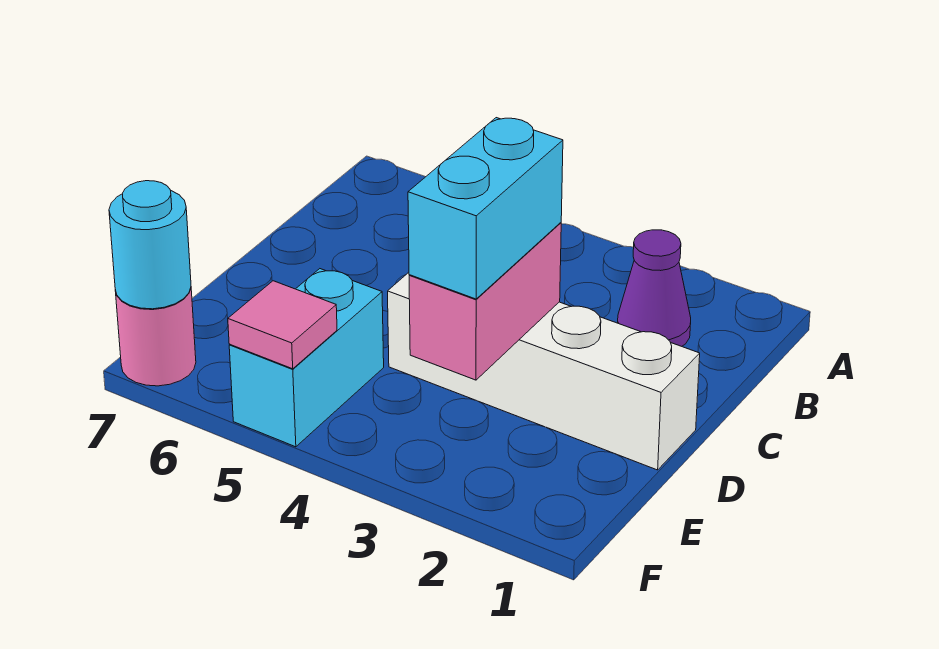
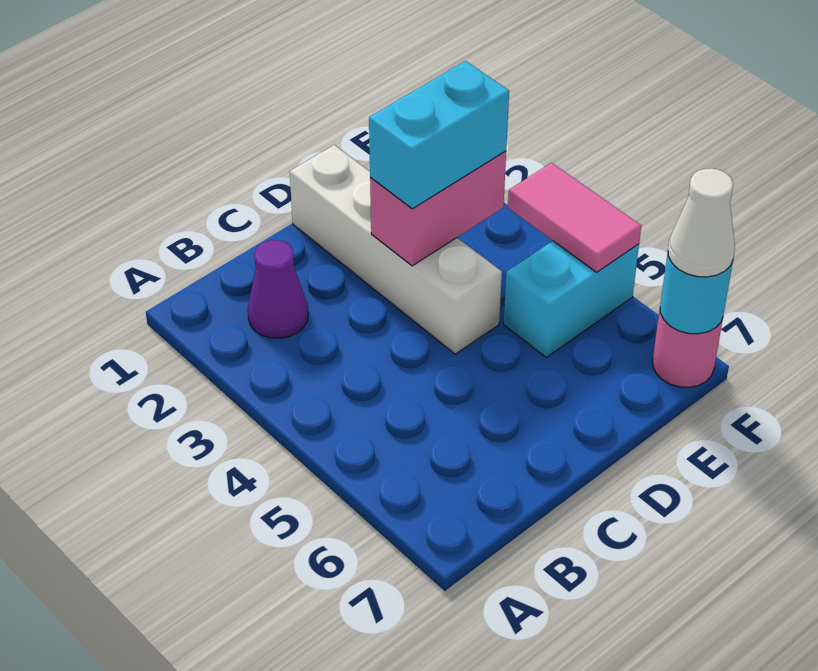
pink tile F5 level 2 -> pink tile F4:F5 level 2
none -> white cone F7 level 3

